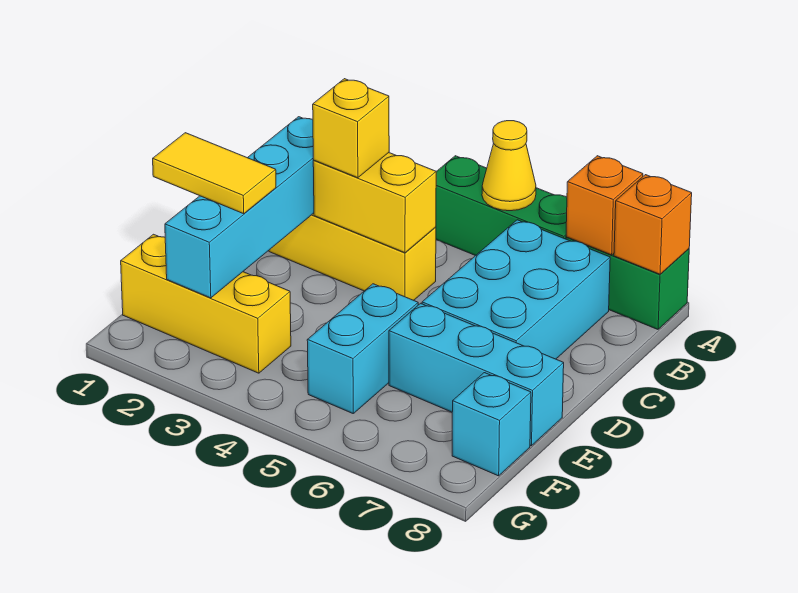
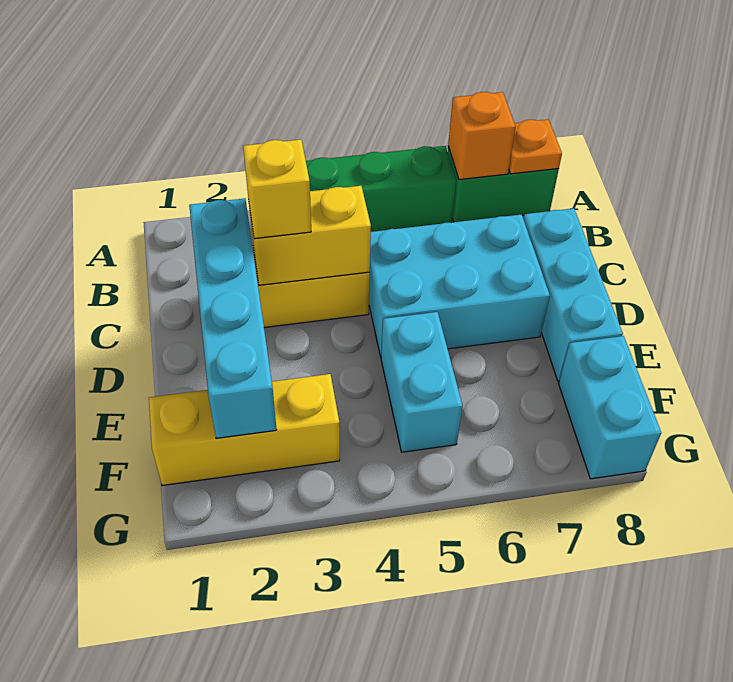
yellow cone A5 level 2 -> none
orange brick A8 level 2 -> orange plate A8 level 2
cyan brick B6:D7 level 1 -> cyan brick C5:D7 level 1
yellow tile E1:E2 level 3 -> none
cyan brick E6:E8 level 1 -> cyan brick C8:E8 level 1
cyan brick F8 level 1 -> cyan brick F8:G8 level 1

